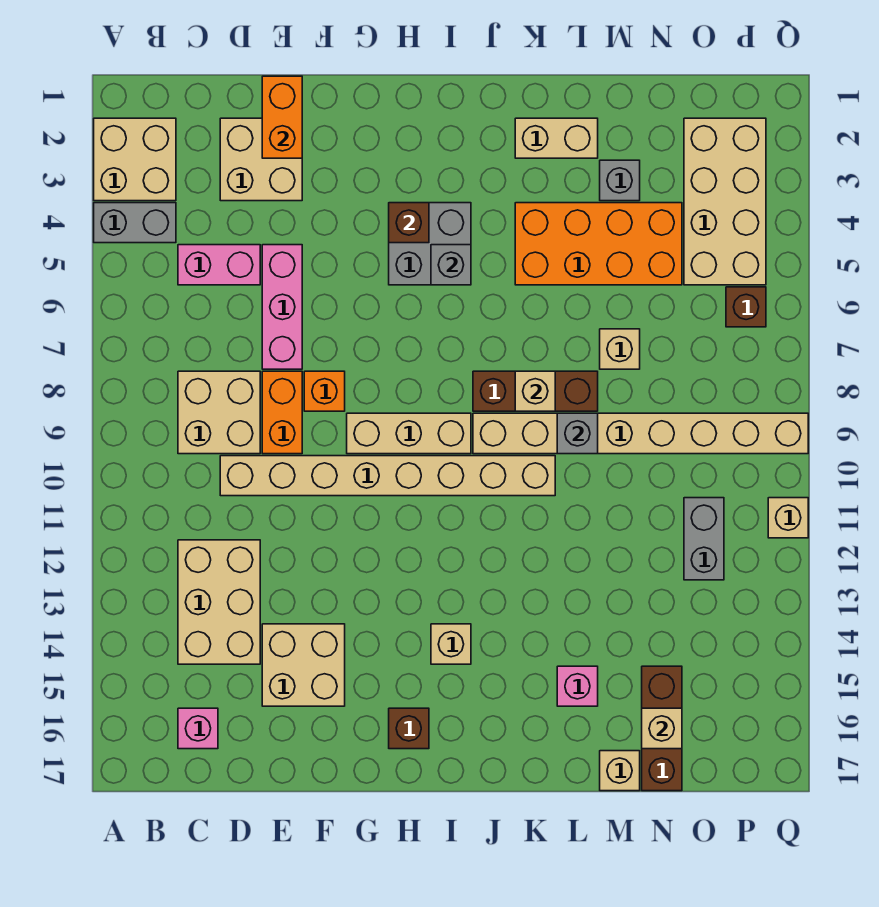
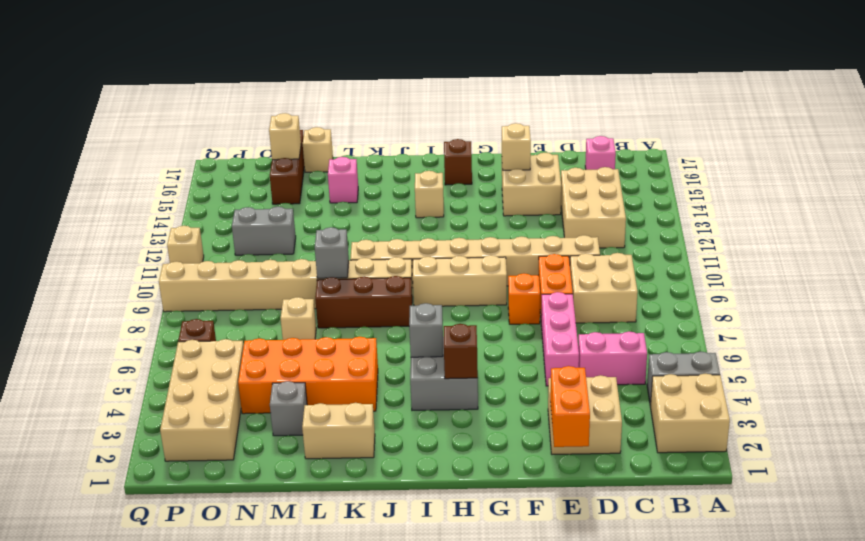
tan brick K8 level 2 -> tan brick F15 level 2
grey brick O11:O12 level 1 -> grey brick N12:O12 level 1

